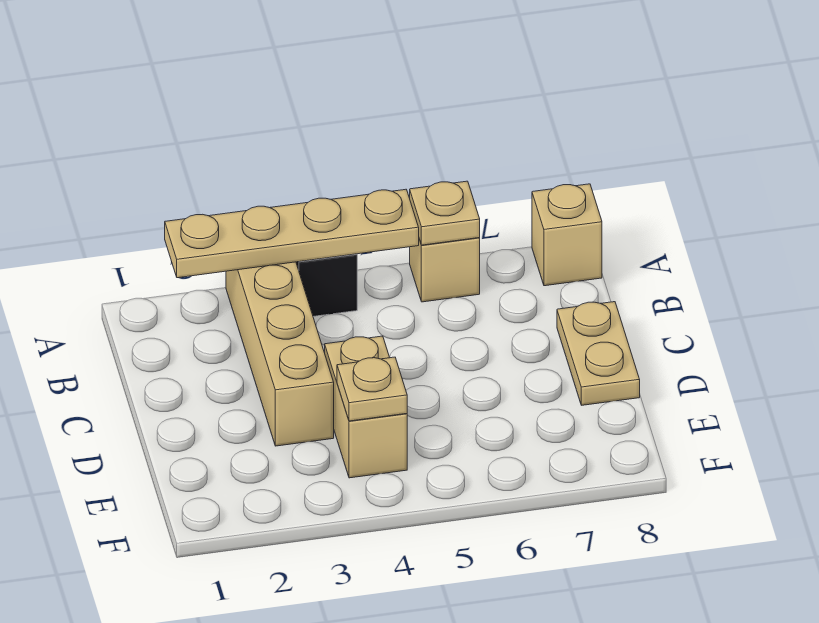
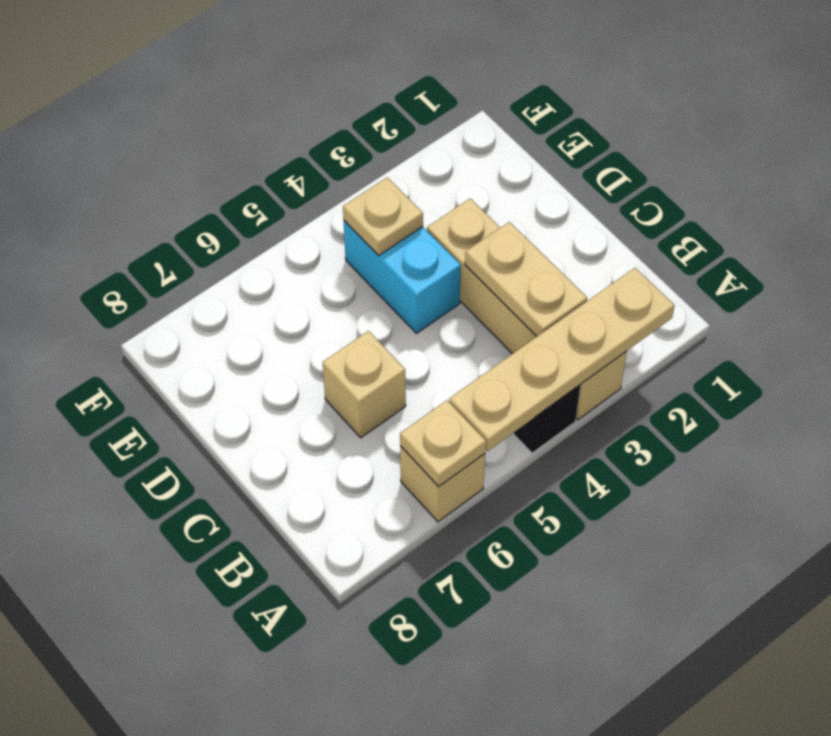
tan brick A8 level 1 -> tan brick C6 level 1
tan plate C8:D8 level 1 -> tan plate B3:C3 level 2
tan brick D4:E4 level 1 -> cyan brick D4:E4 level 1

